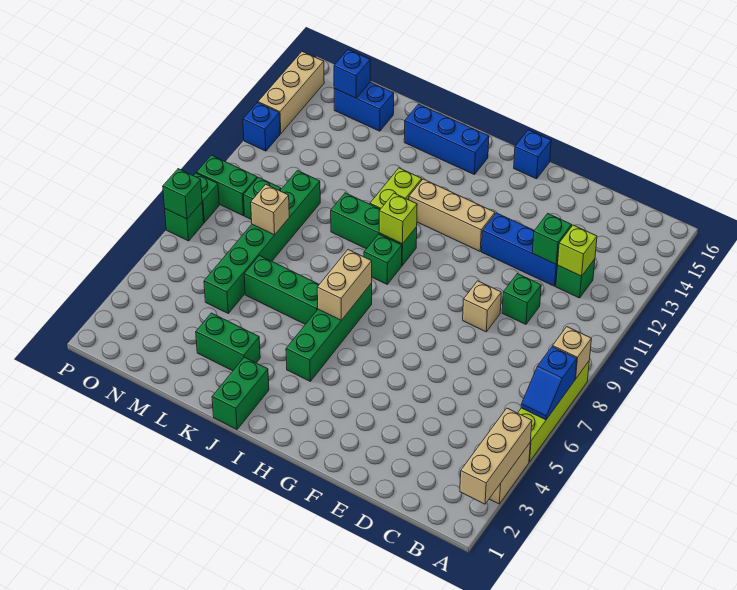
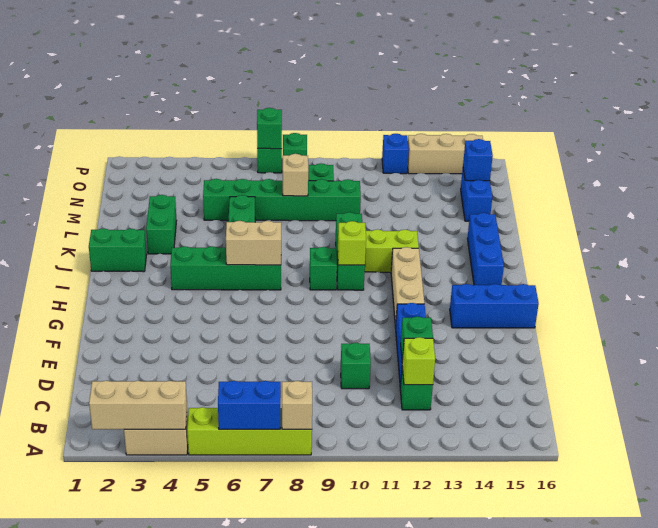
blue slope A6:A7 level 2 top 7 -> blue brick A6:A7 level 2
tan brick E9 level 1 -> none
blue brick G16 level 1 -> blue brick G14:G16 level 1
green brick O9:P9 level 1 -> none

